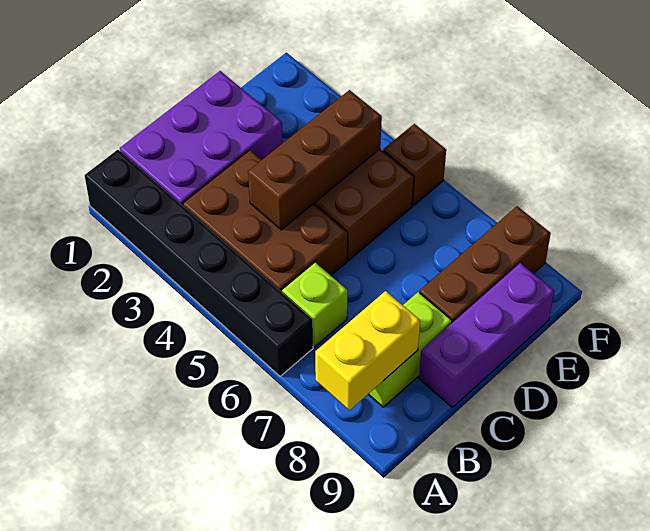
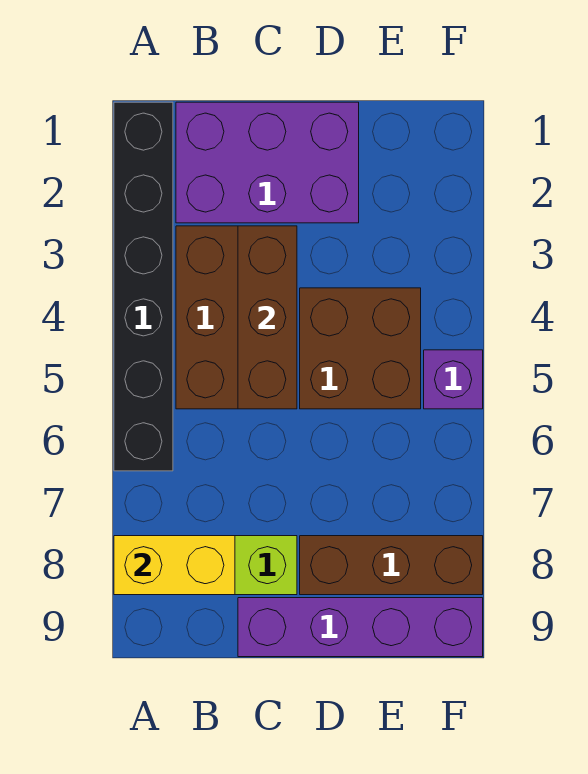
lime brick B6 level 1 -> none
brown brick C4:E4 level 2 -> brown brick C3:C5 level 2
purple brick C9:E9 level 1 -> purple brick C9:F9 level 1
brown brick F5 level 1 -> purple brick F5 level 1

